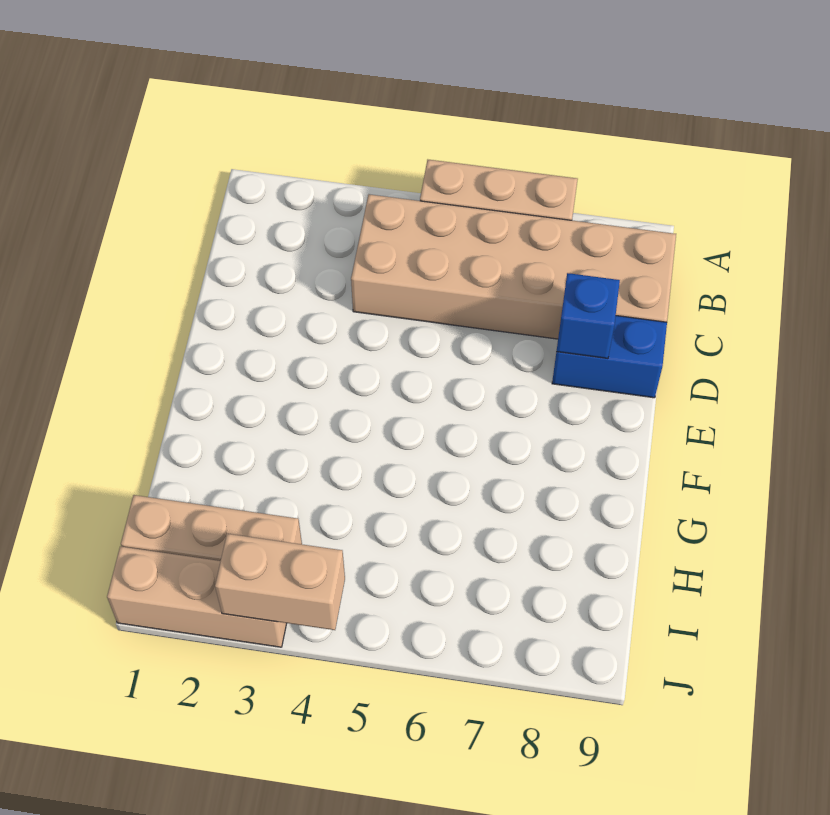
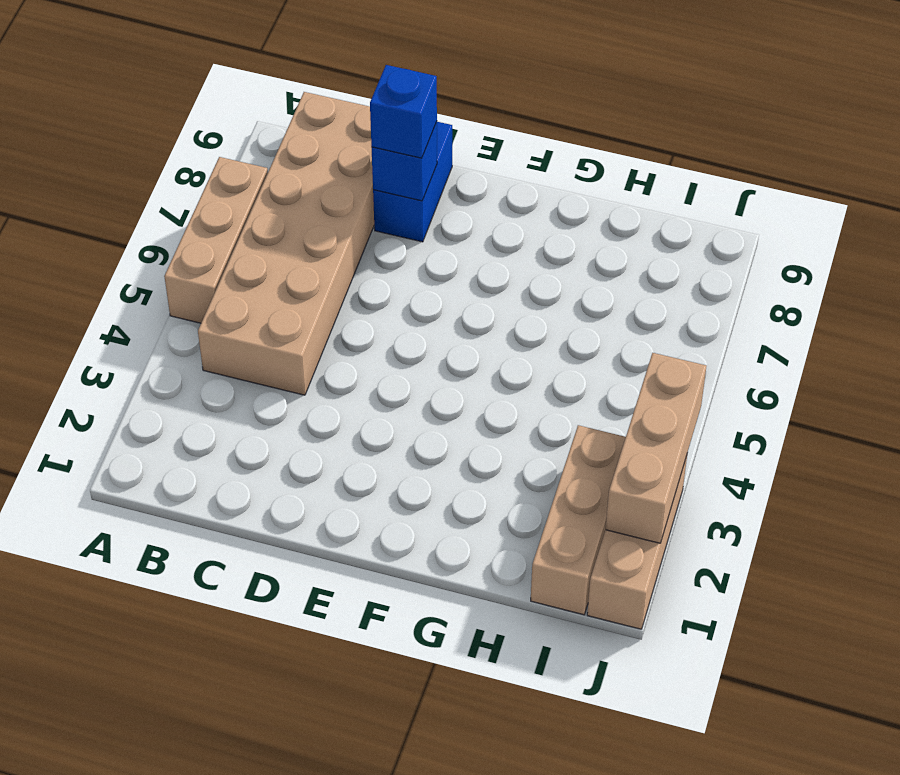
none -> blue brick D8 level 3
tan brick J3:J4 level 2 -> tan brick J2:J4 level 2

